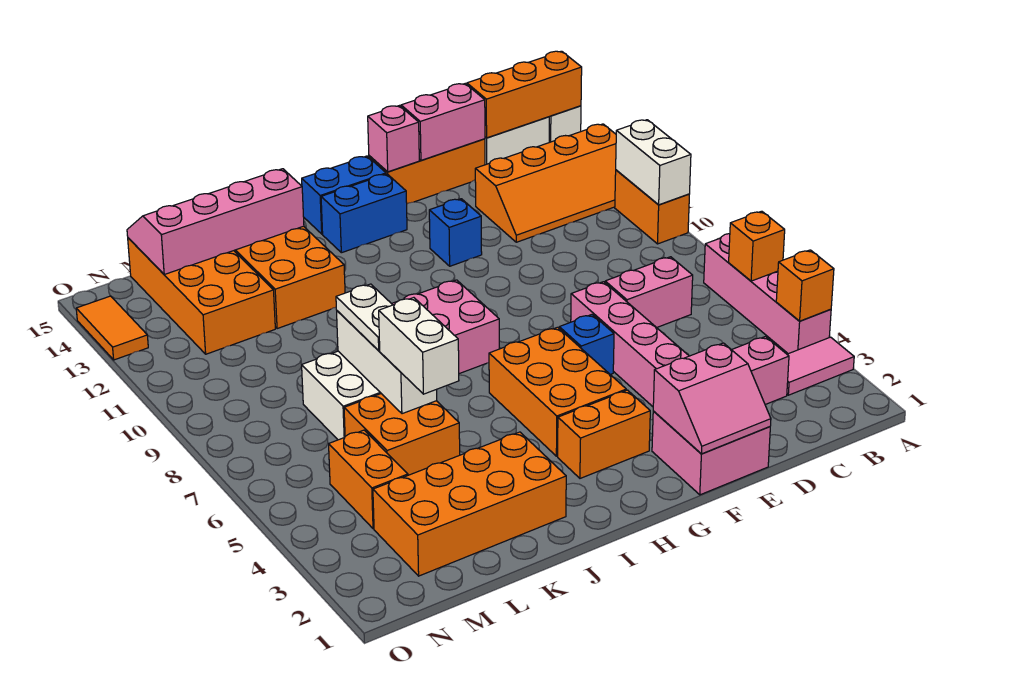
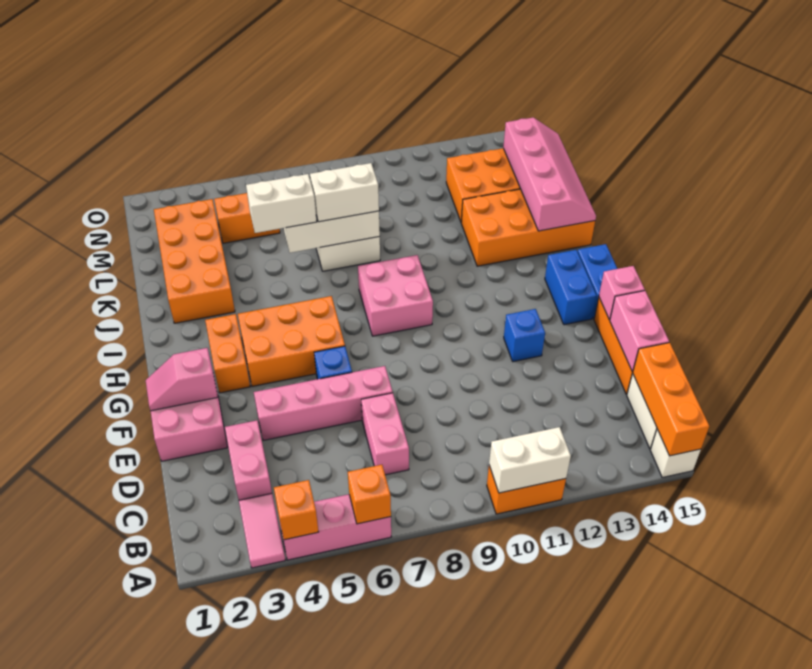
pink brick A4:A7 level 1 -> pink brick A4:A6 level 1
orange slope A12:D13 level 1 top 13 -> none
pink slope E1:F2 level 2 top 2 -> pink slope F1:F2 level 2 top 2
orange brick K5:L6 level 1 -> none
white plate K7:K8 level 3 -> white brick K7:K8 level 3
orange tile O13:O14 level 1 -> none

